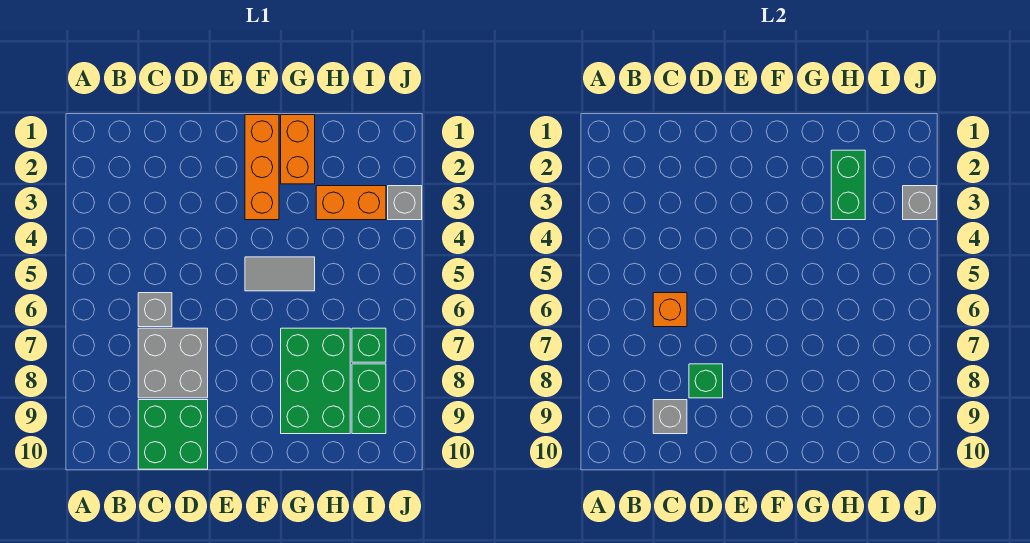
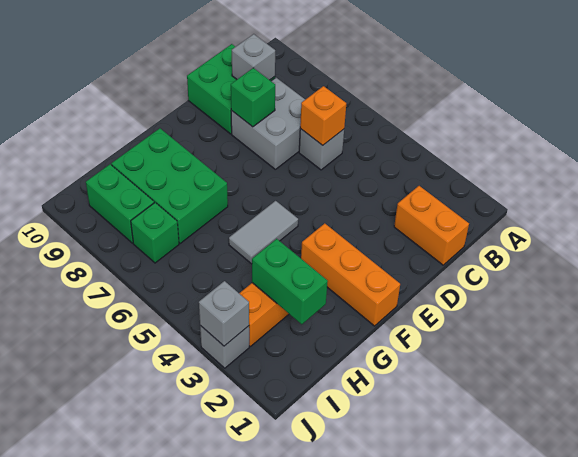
orange brick G1:G2 level 1 -> orange brick C1:C2 level 1

